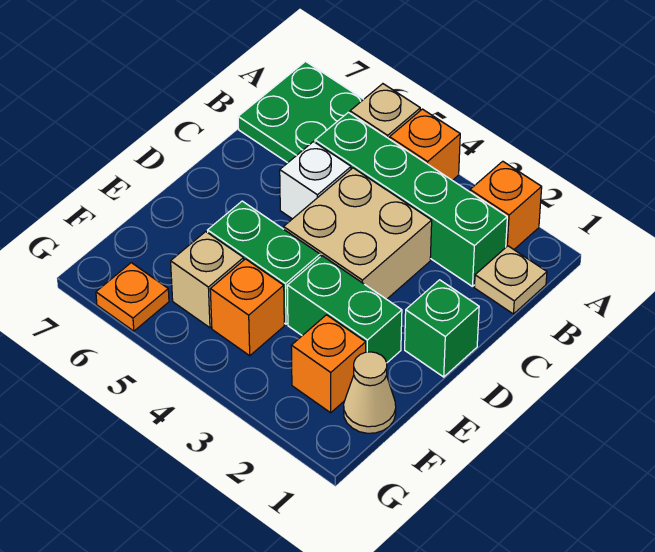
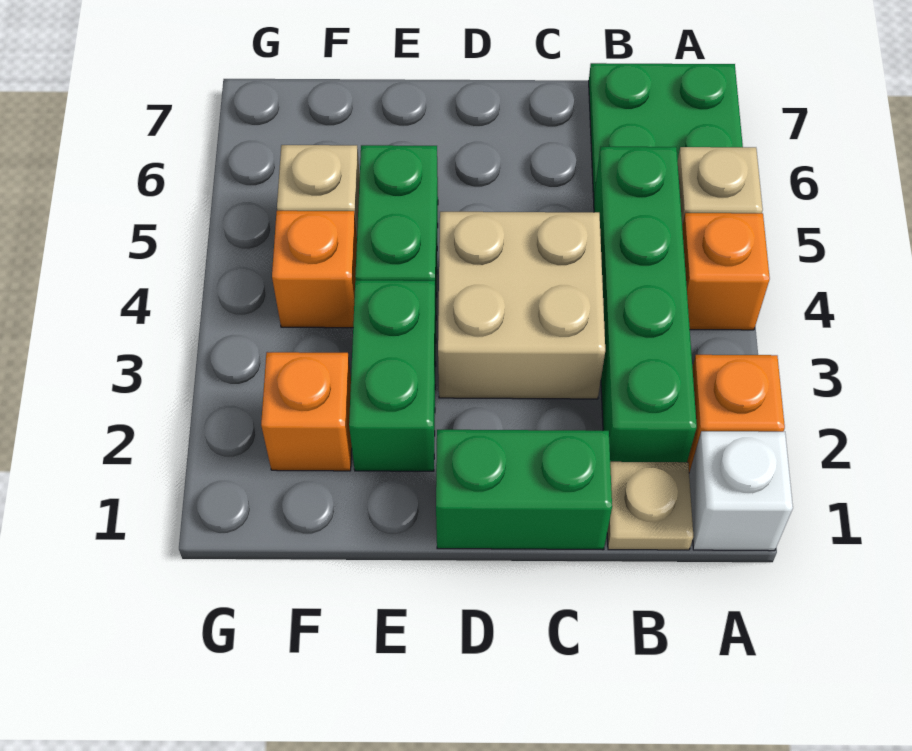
white brick C5 level 1 -> white brick A1 level 1
green brick D1 level 1 -> green brick C1:D1 level 1
tan cone F1 level 1 -> none
orange plate G6 level 1 -> none

